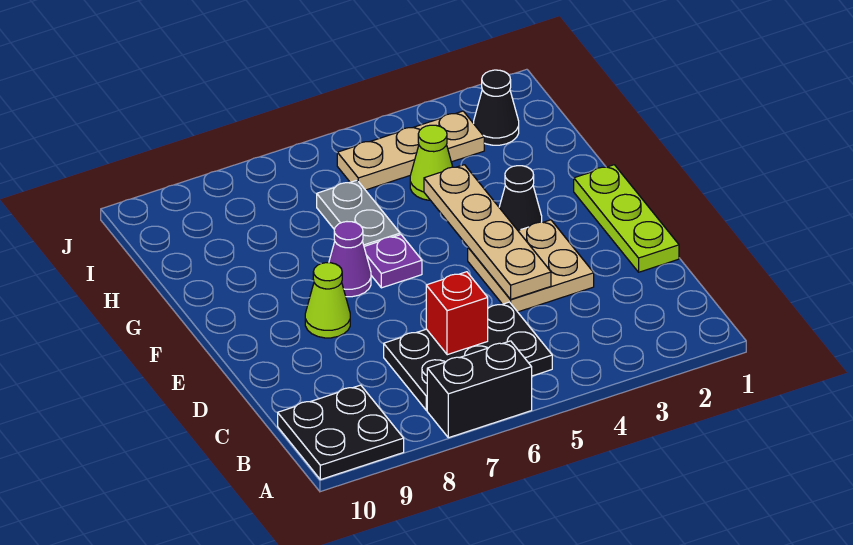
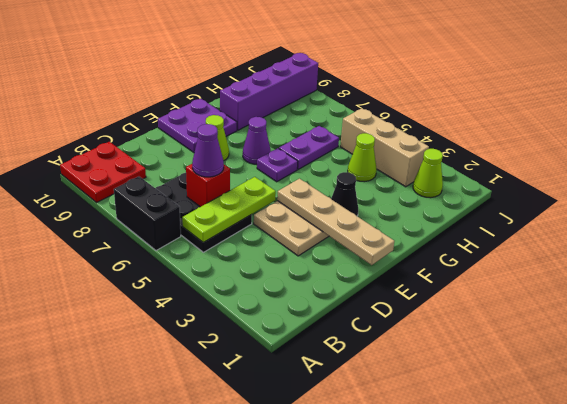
black plate A9:B10 level 1 -> red plate A9:B10 level 1
none -> purple cone C6 level 3
lime plate D1:F1 level 1 -> lime plate B5:D5 level 2
tan plate D4:G4 level 2 -> tan plate E1:E4 level 2
none -> purple plate E9:F10 level 1
grey plate G6:H6 level 1 -> purple plate G6:H6 level 1
none -> purple brick G9:J9 level 1
black cone I2 level 1 -> lime cone I2 level 1
tan plate I3:I5 level 1 -> tan brick I3:I5 level 1

